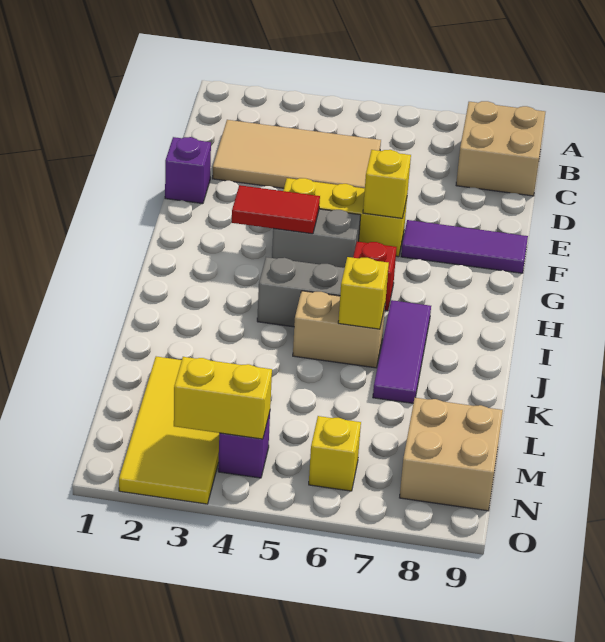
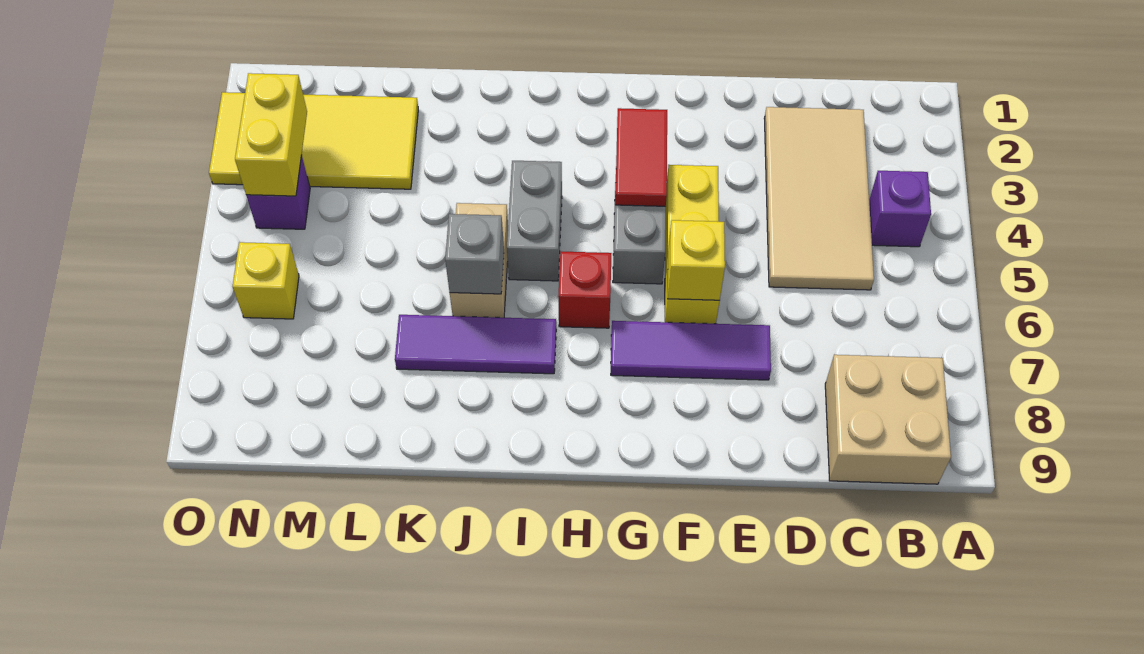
purple brick E1 level 1 -> purple brick B4 level 1
purple tile F7:F9 level 1 -> purple tile E7:G7 level 1
yellow brick J6 level 2 -> grey brick J6 level 2
tan brick M8:N9 level 1 -> none

